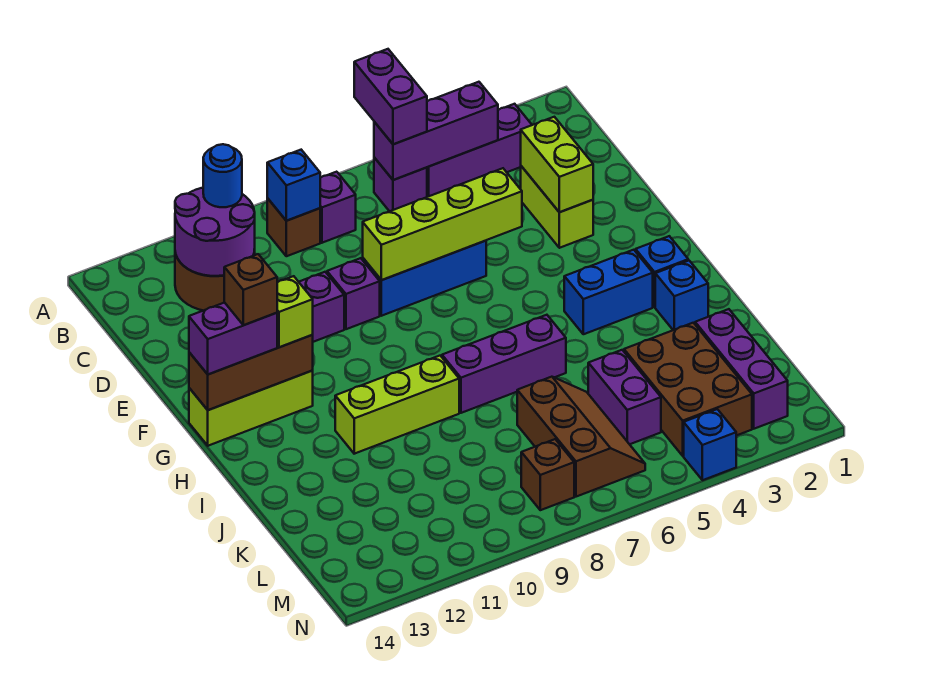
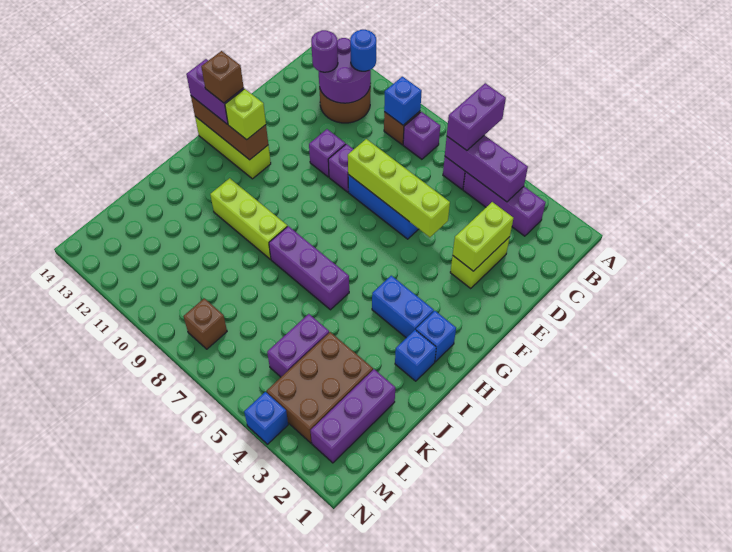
none -> purple round brick C12 level 3
brown slope K6:M7 level 1 top 7 -> none

